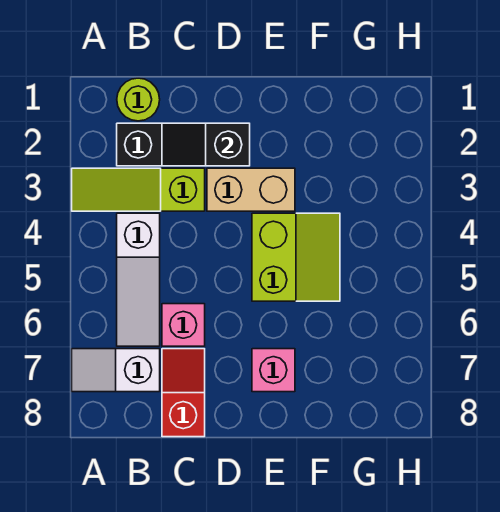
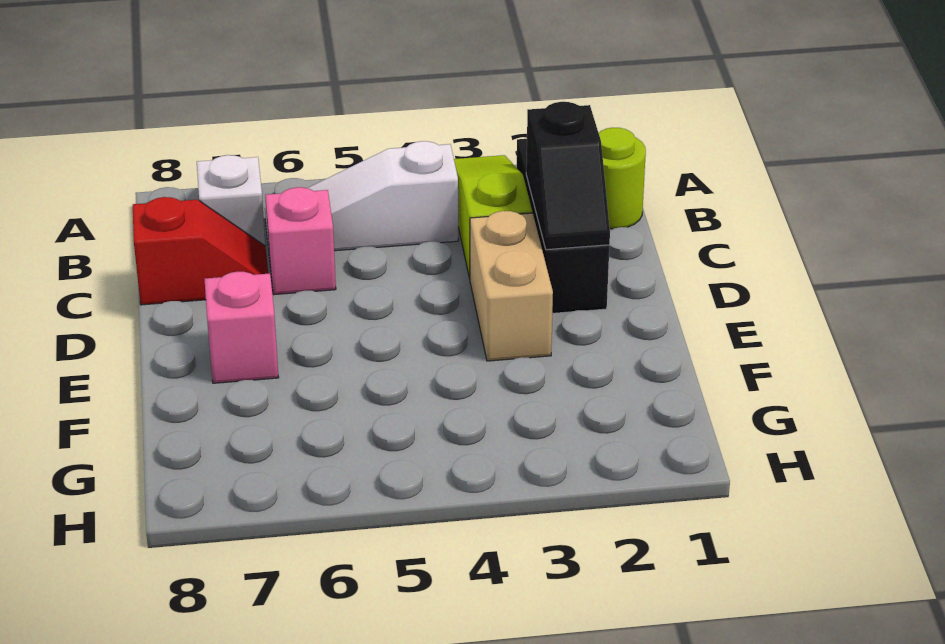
black slope C2:D2 level 2 top D -> black slope C2:D2 level 2 top C
lime slope E4:F5 level 1 top E -> none

